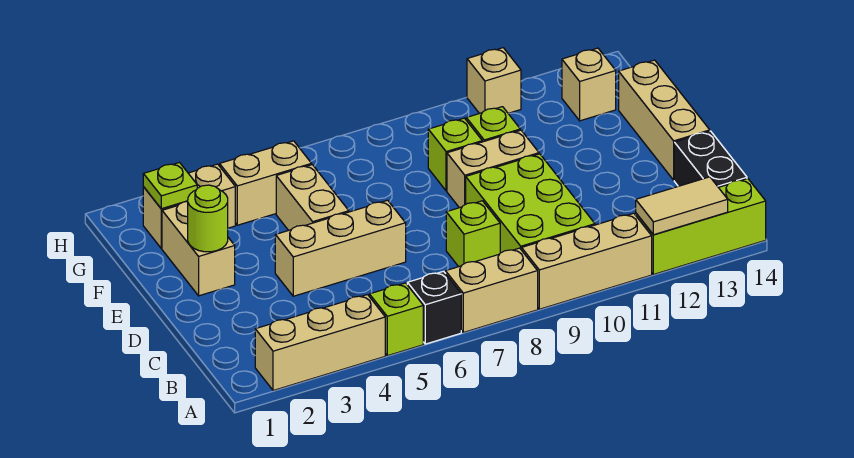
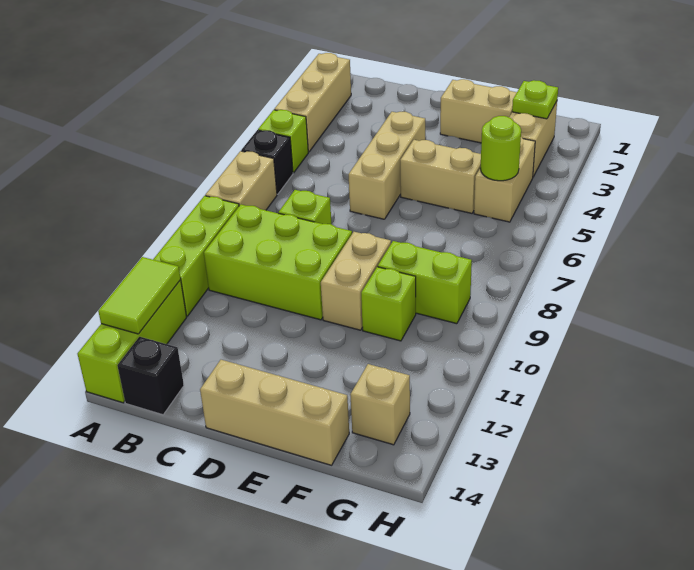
tan brick A9:A11 level 1 -> lime brick A9:A11 level 1
tan tile A12:A13 level 2 -> lime tile A12:A13 level 2
black brick B14:C14 level 1 -> black brick B14 level 1
lime round brick E2 level 2 -> lime round brick G5 level 2
lime brick F9 level 1 -> lime brick F9:G9 level 1
tan brick H11 level 1 -> none

